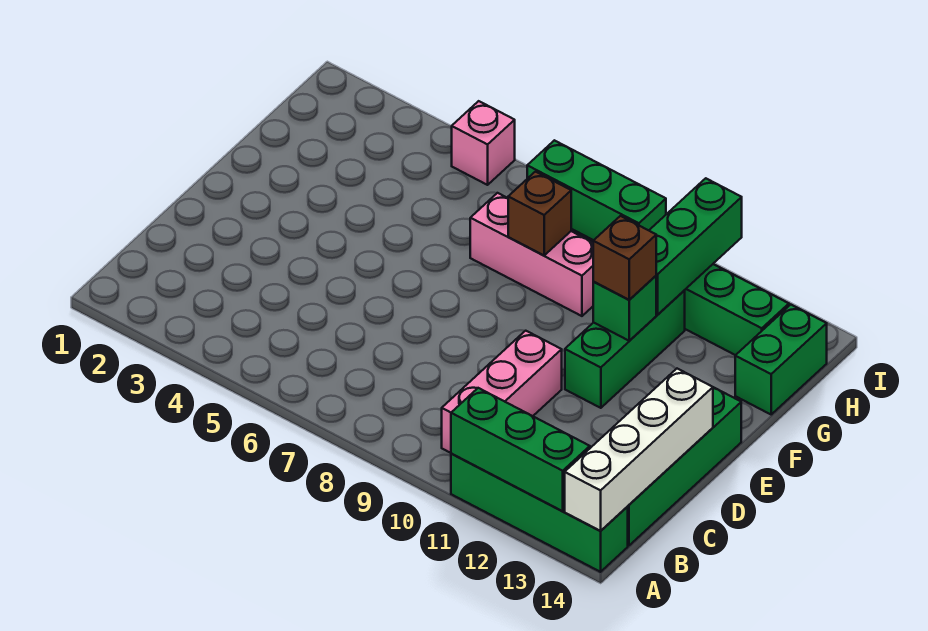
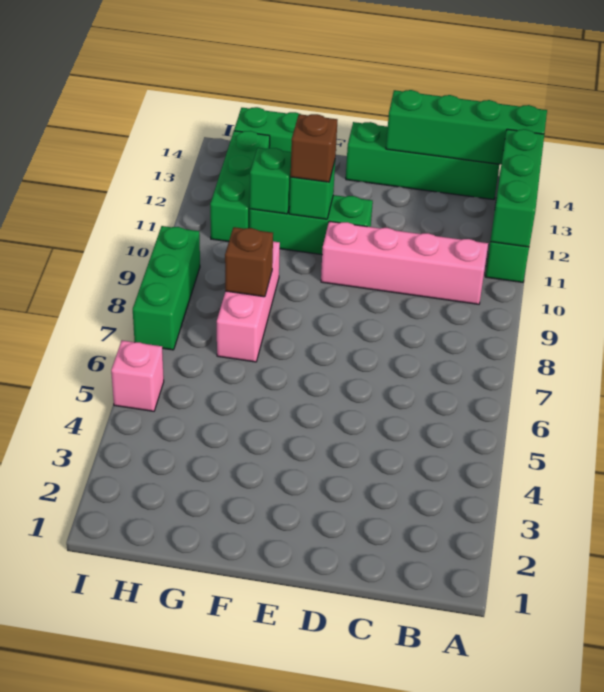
white brick A14:D14 level 2 -> green brick A14:D14 level 2
pink brick B10:D10 level 1 -> pink brick B10:E10 level 1
green brick G11:I11 level 2 -> green brick G11 level 2

